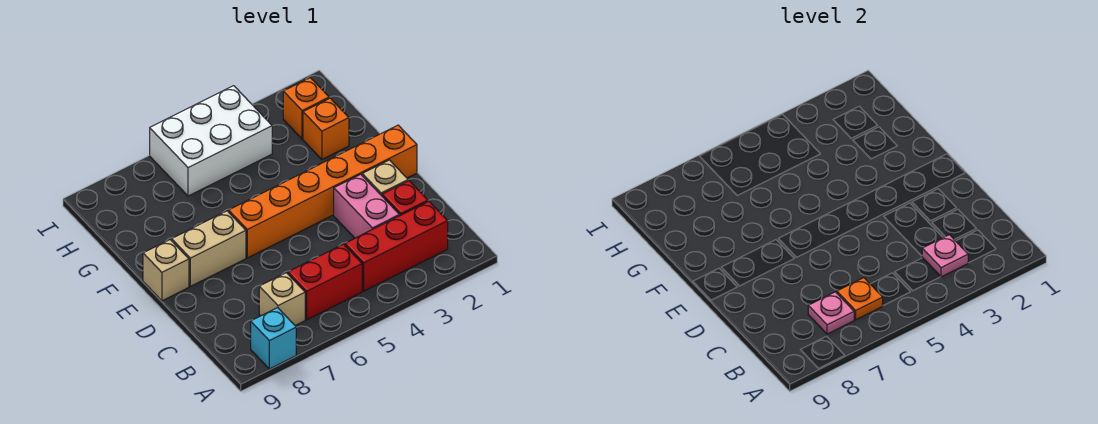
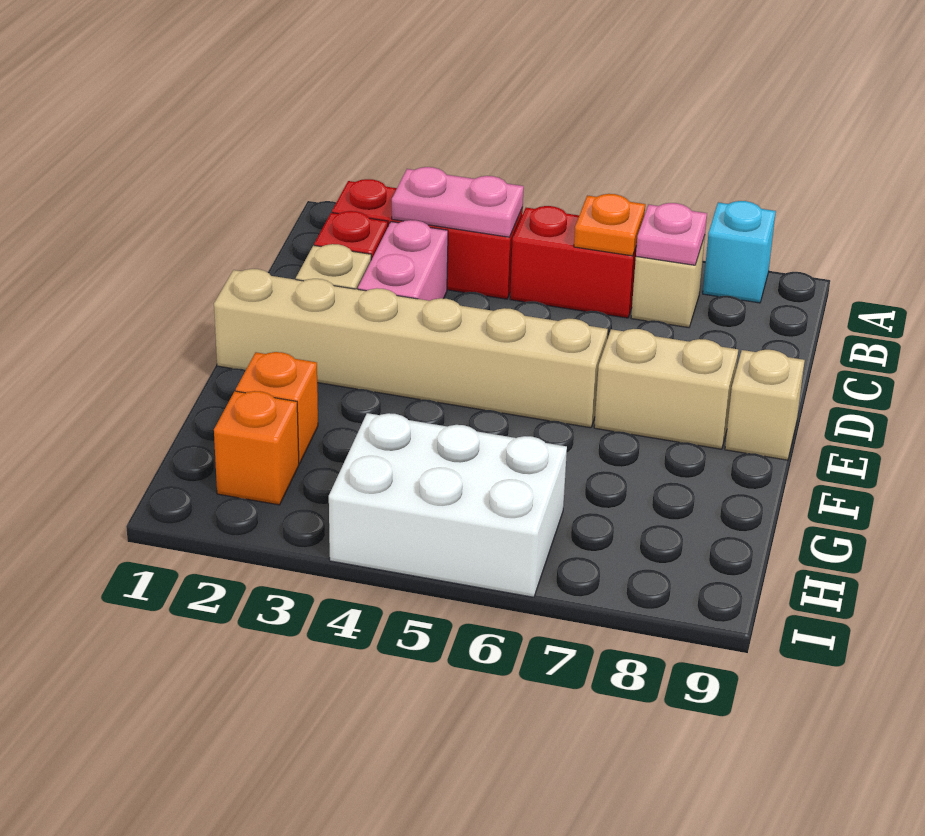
pink plate B3 level 2 -> pink plate B3:B4 level 2
orange brick E1:E6 level 1 -> tan brick E1:E6 level 1

